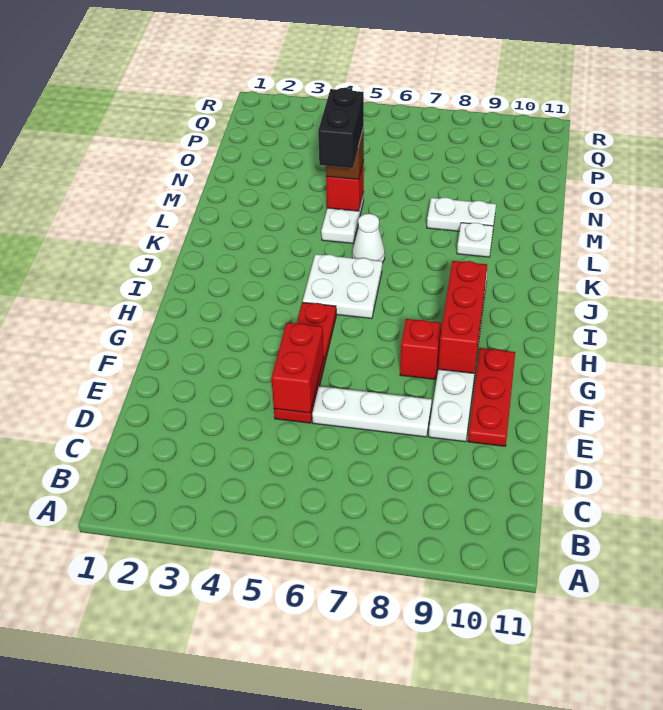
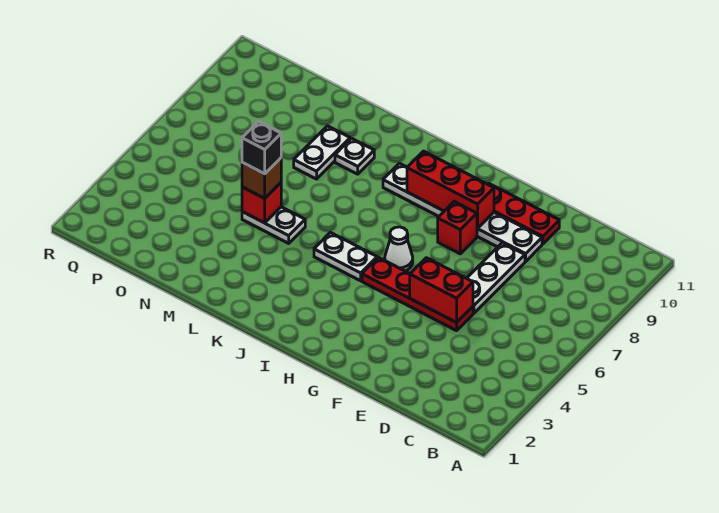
white plate I5:J6 level 1 -> white plate I5:J5 level 1
white cone K6 level 1 -> white cone H6 level 1
black brick L5:M5 level 4 -> black brick M5 level 4

